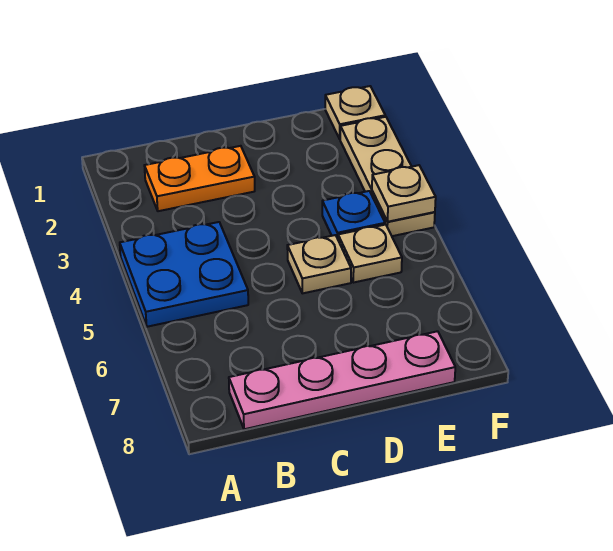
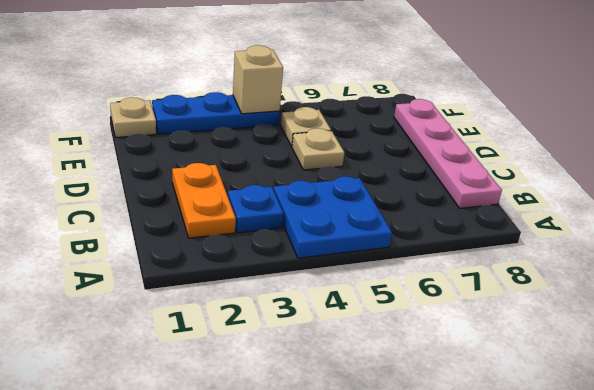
blue plate E4 level 1 -> blue plate B3 level 1
tan plate F2:F4 level 1 -> blue plate F2:F4 level 1
tan plate F4 level 2 -> tan brick F4 level 2

